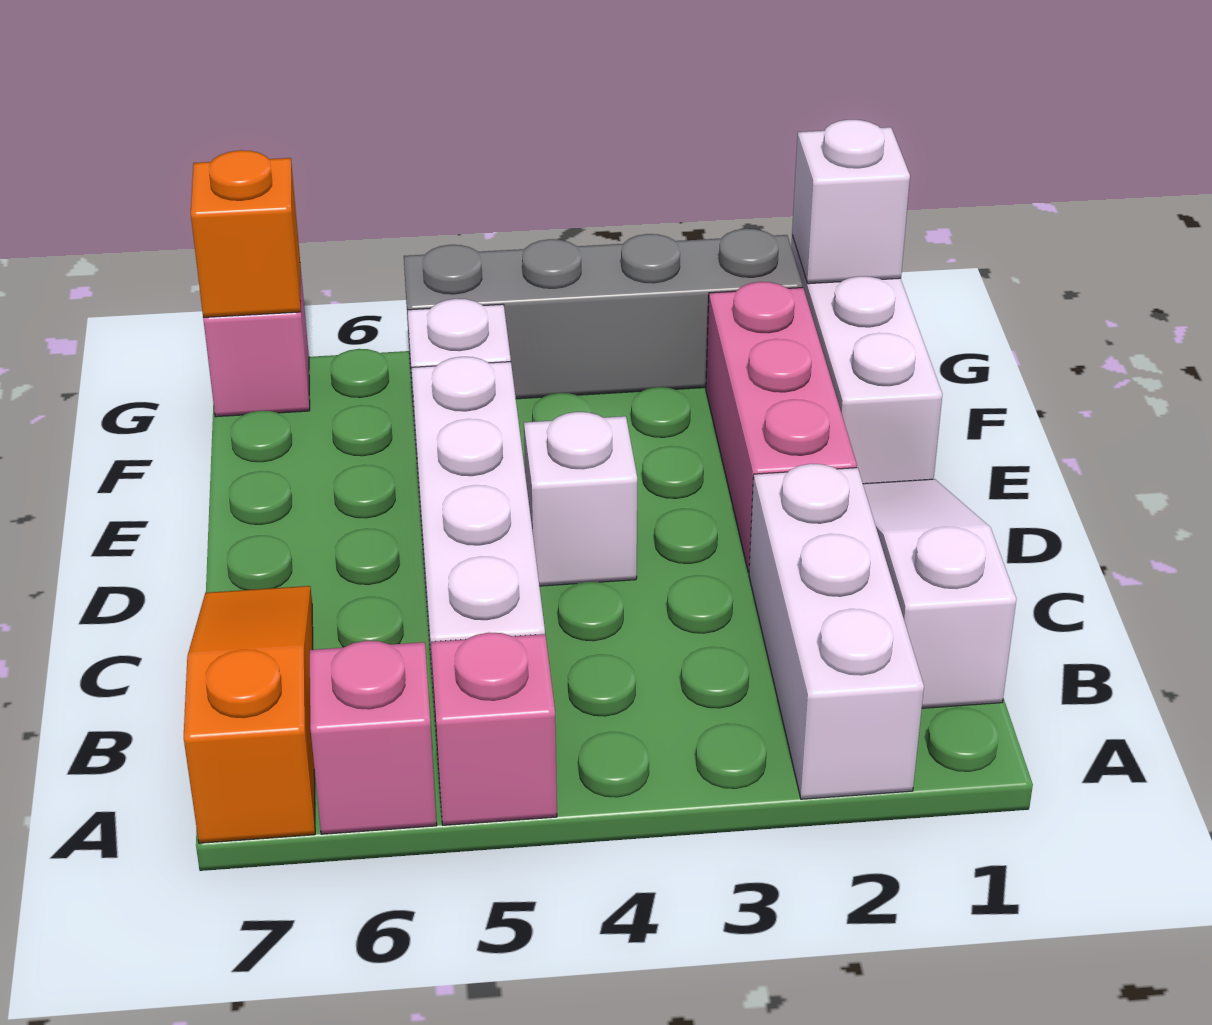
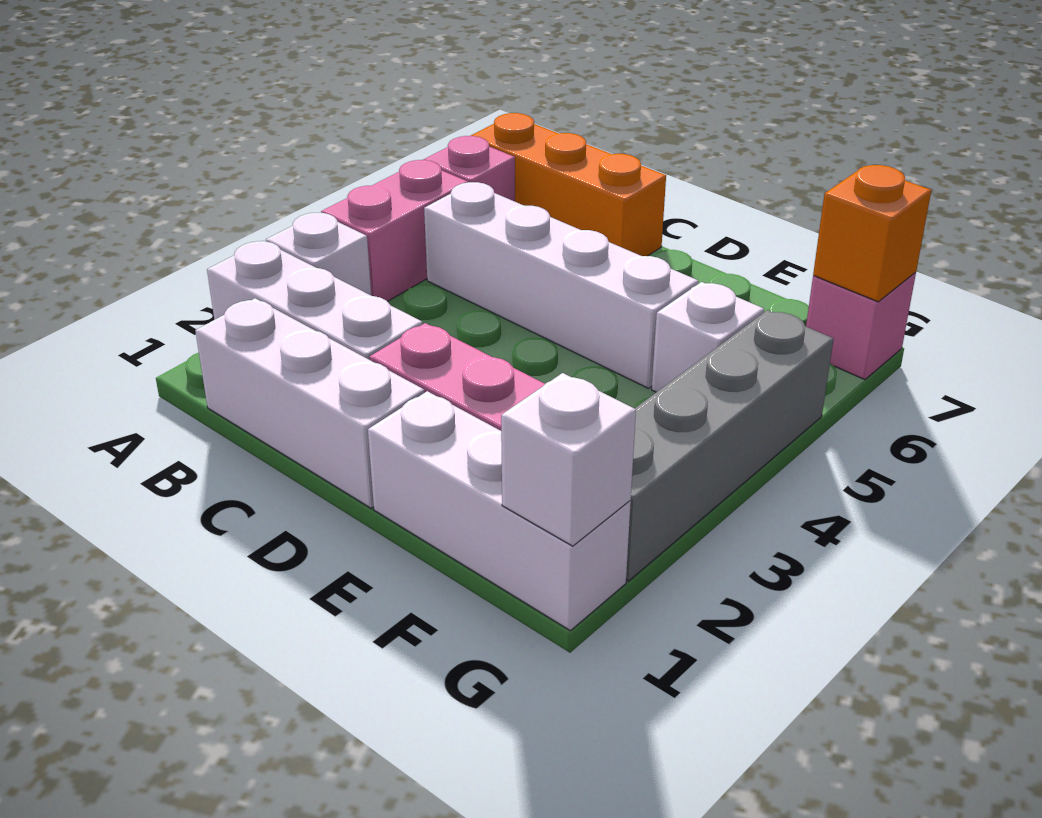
pink brick A5 level 1 -> pink brick A4:A5 level 1
orange slope A7:C7 level 1 top A -> orange brick A7:C7 level 1
white slope B1:D1 level 1 top B -> white brick B1:D1 level 1
white brick D4 level 1 -> white brick A3 level 1

